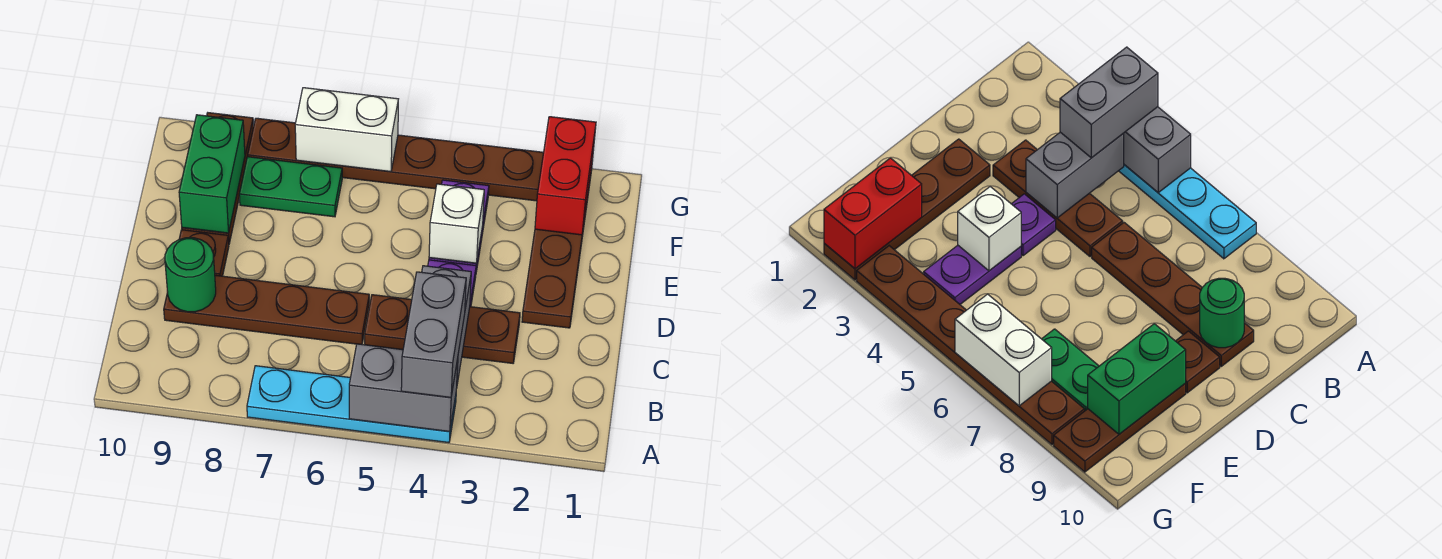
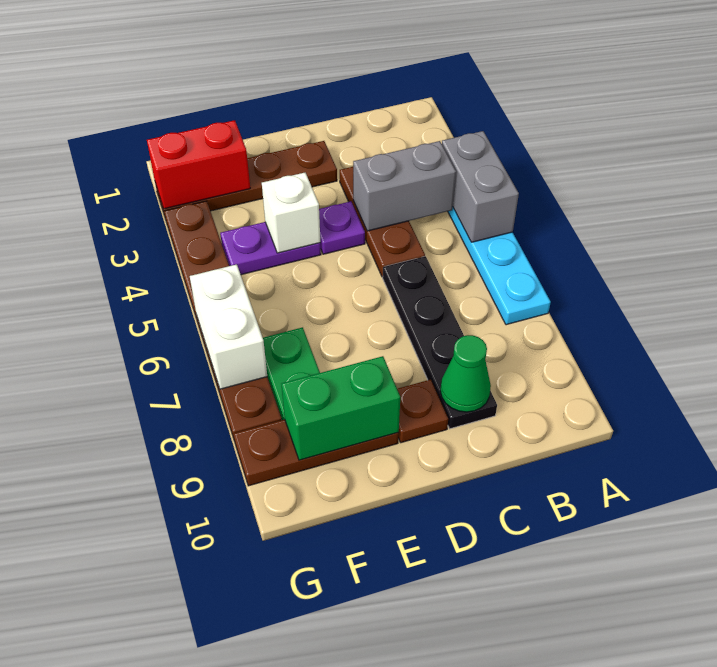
grey brick A4:B4 level 3 -> none
brown plate C6:C9 level 1 -> black plate C6:C9 level 1
green round brick C9 level 2 -> green cone C9 level 2

